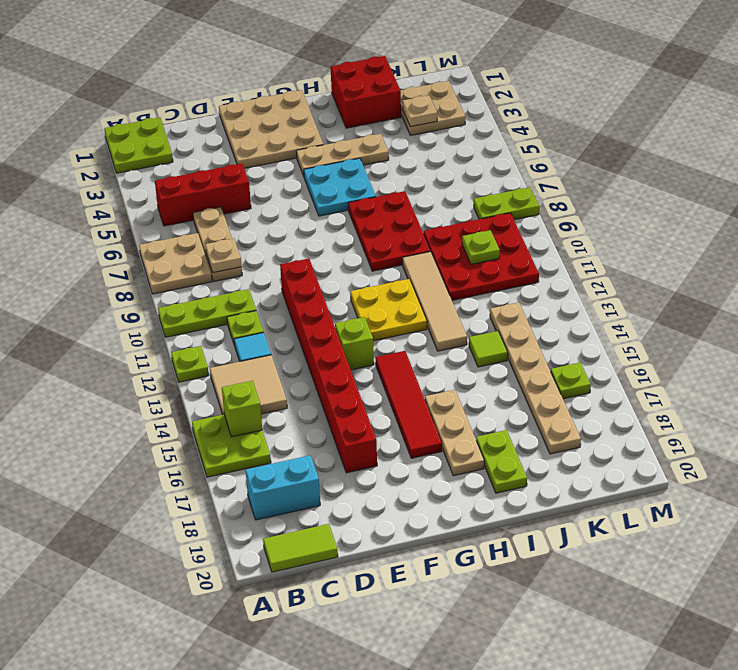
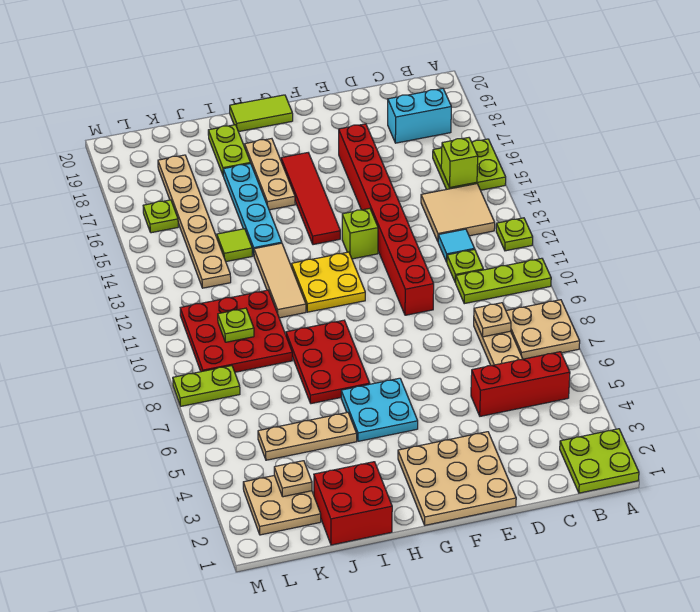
lime tile B20:C20 level 1 -> lime tile G20:H20 level 1
tan plate G4:I4 level 1 -> tan plate I5:K5 level 1
tan tile I10:I13 level 1 -> tan tile I11:I13 level 1
none -> cyan plate I14:I17 level 1

